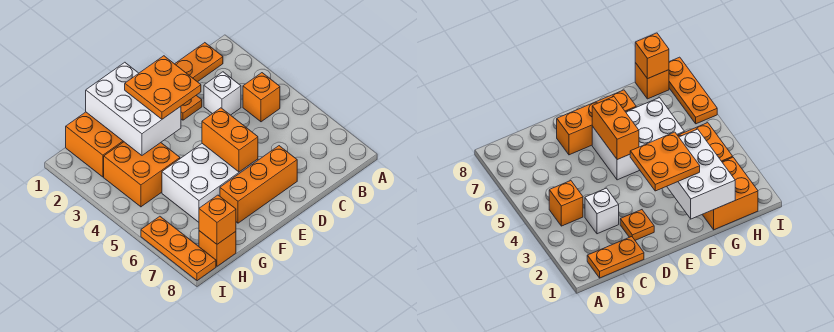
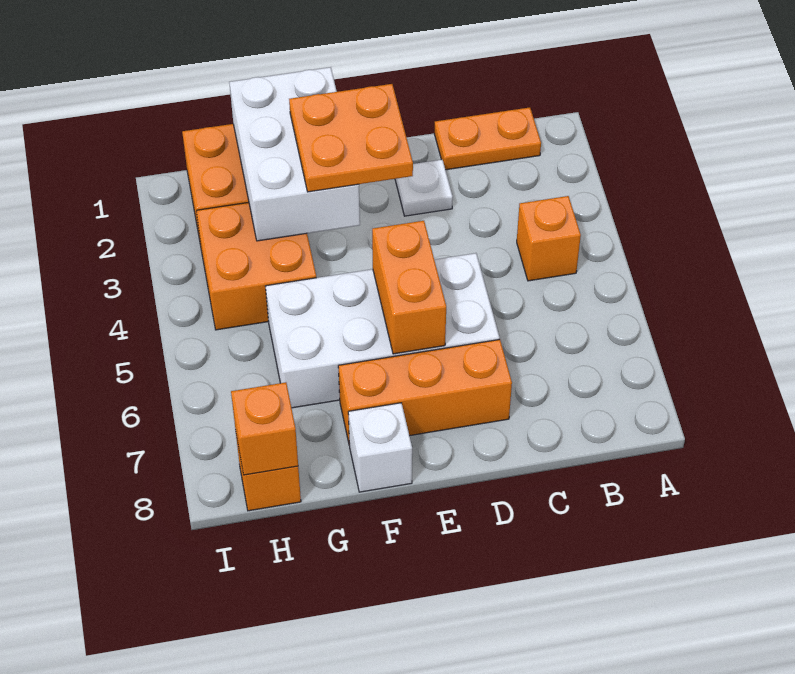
white brick C3 level 1 -> white brick F8 level 1
orange plate D2 level 1 -> white plate D2 level 1
white brick E5:G6 level 1 -> white brick D5:G6 level 1
orange plate I6:I8 level 1 -> none

